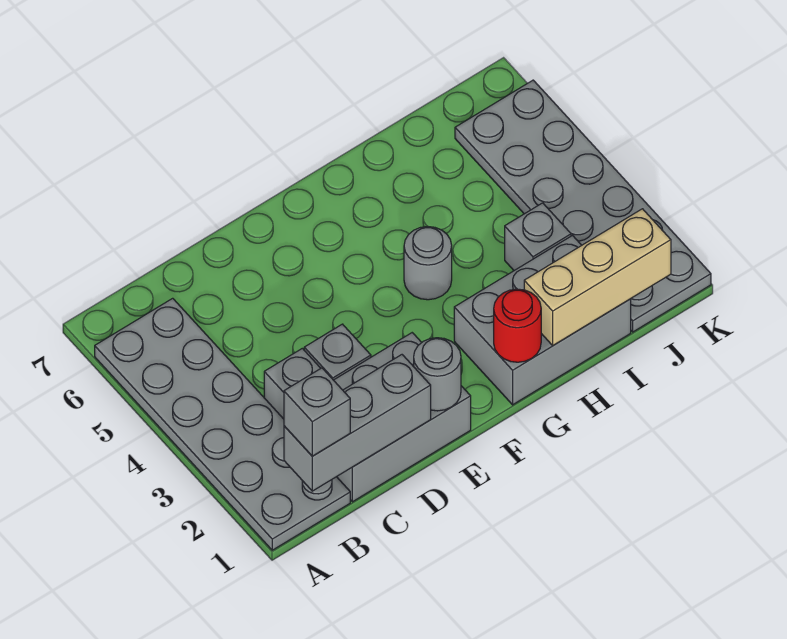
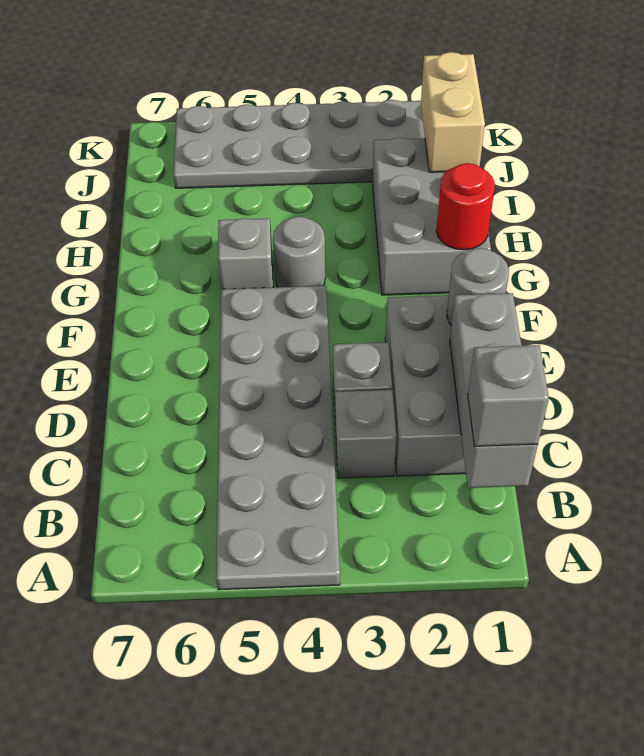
grey plate A1:B6 level 1 -> grey plate A4:F5 level 1
tan brick H1:J1 level 2 -> tan brick I1:J1 level 2
grey brick I3 level 1 -> grey brick G5 level 1

